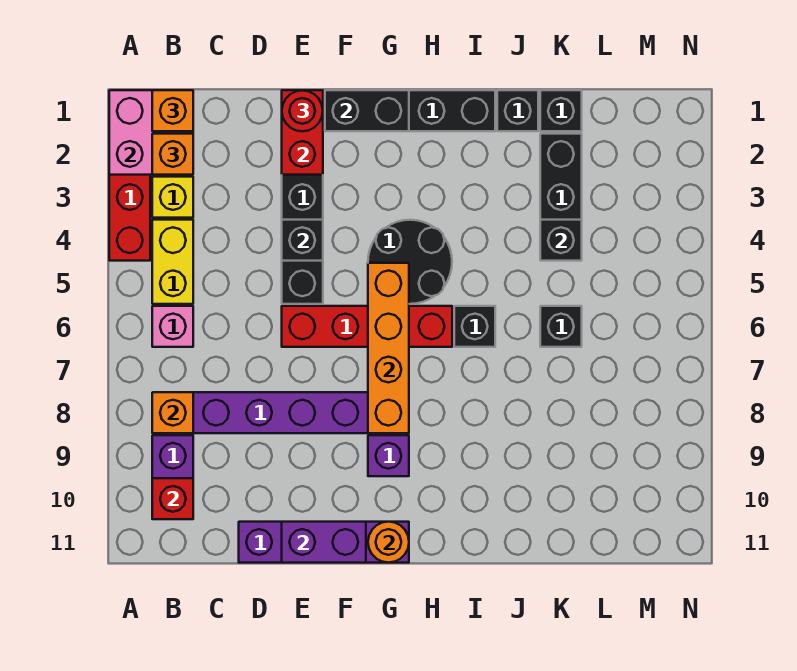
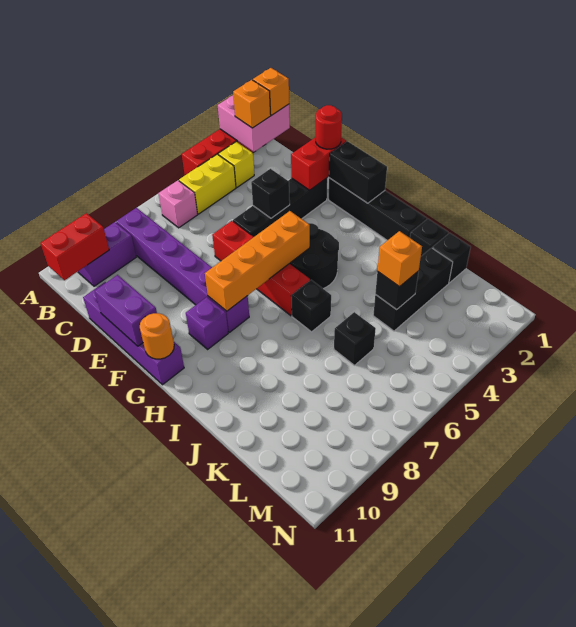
orange brick B8 level 2 -> orange brick K4 level 3
red brick B10 level 2 -> red brick B10:B11 level 2

